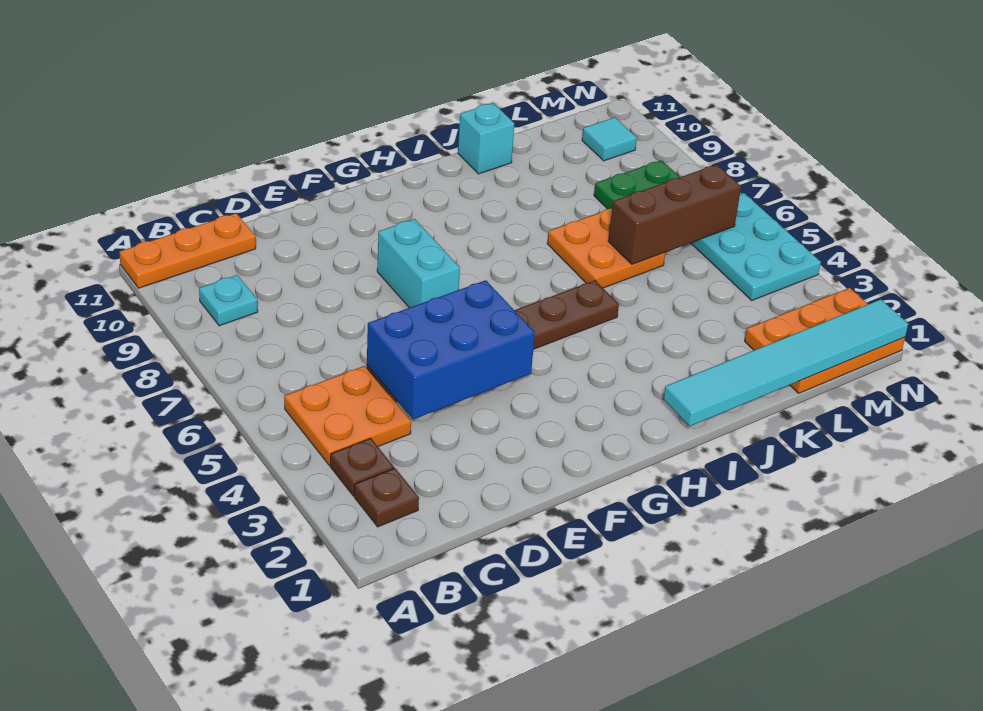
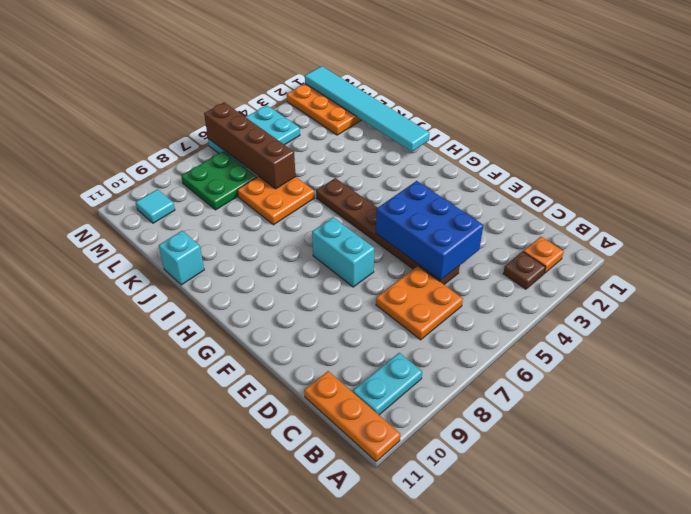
brown plate B2 level 1 -> orange plate B2 level 1
orange plate B4:C5 level 1 -> orange plate C6:D7 level 1
cyan plate B9 level 1 -> cyan plate B9:B10 level 1
cyan brick F7:F8 level 1 -> cyan brick F7:G7 level 1
brown brick K6:M6 level 2 -> brown brick K6:N6 level 2

